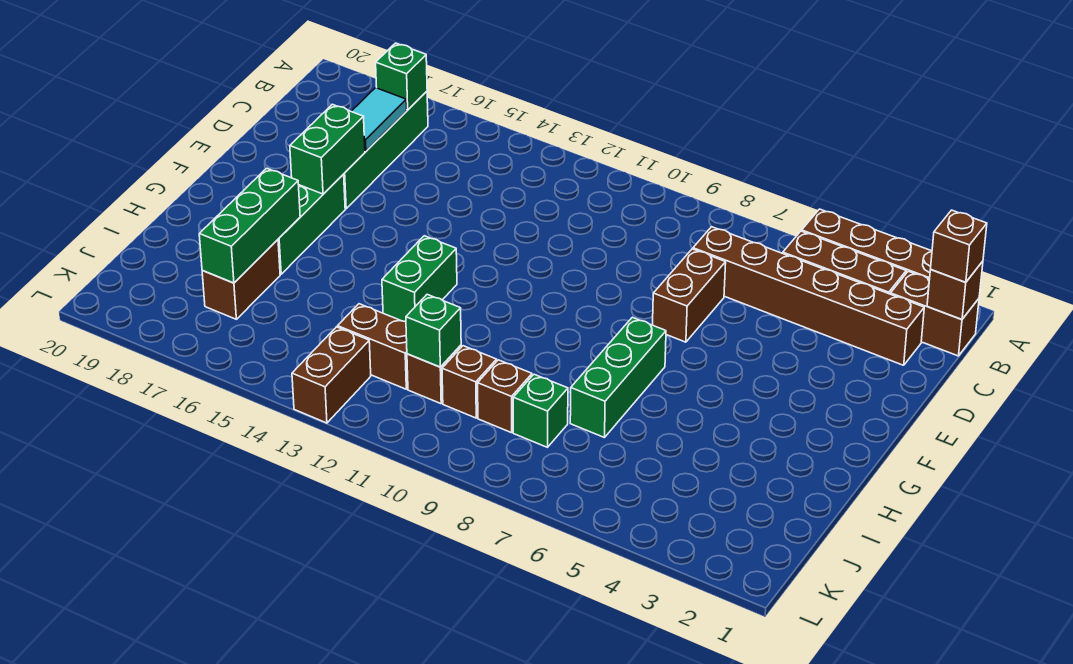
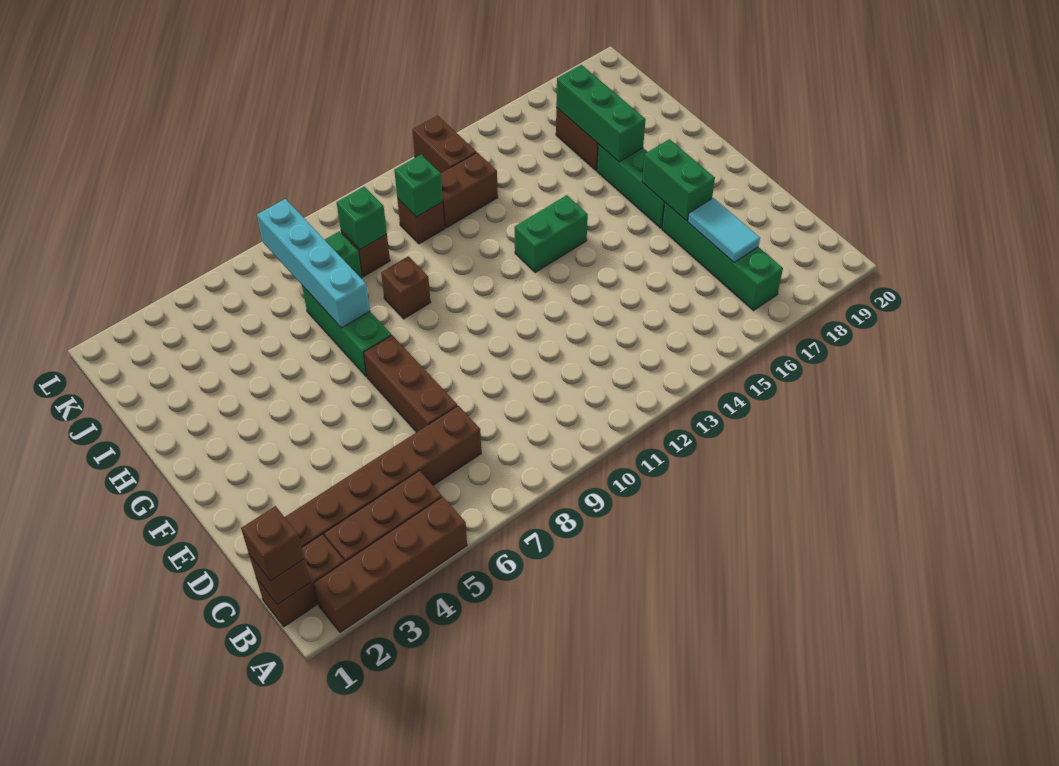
green brick B17 level 2 -> green brick J9 level 2
brown brick D7:E7 level 1 -> brown brick D7:F7 level 1
green brick G13:H13 level 1 -> green brick G13:G14 level 1
none -> cyan brick H7:K7 level 2
brown brick J10 level 1 -> brown brick H9 level 1

